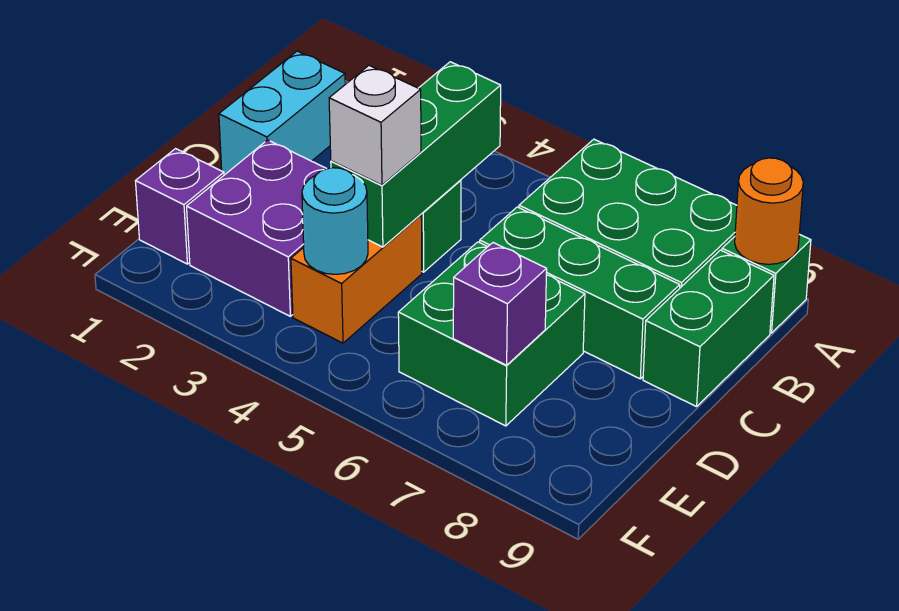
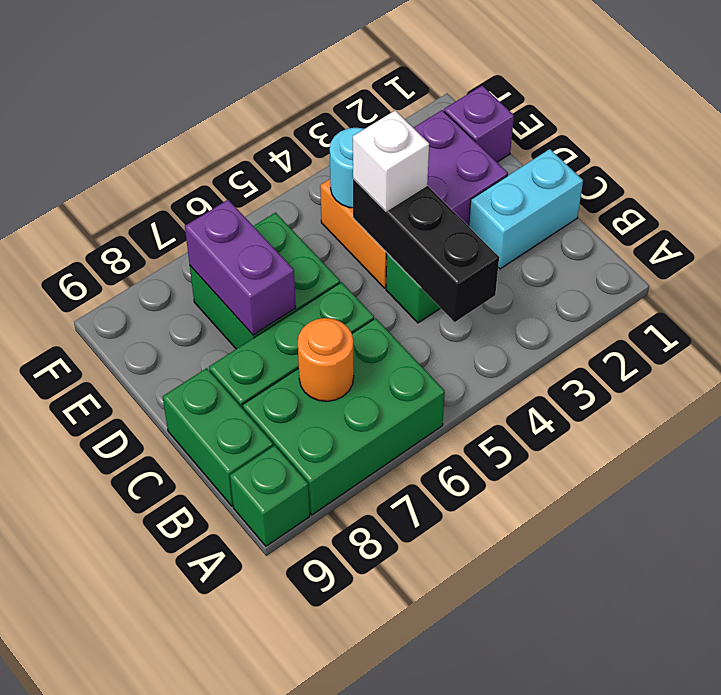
orange round brick A9 level 2 -> orange round brick B7 level 2
cyan brick B1:C1 level 1 -> cyan brick C1:C2 level 1
green brick B4:D4 level 2 -> black brick B4:D4 level 2
purple brick E7 level 2 -> purple brick D7:E7 level 2

